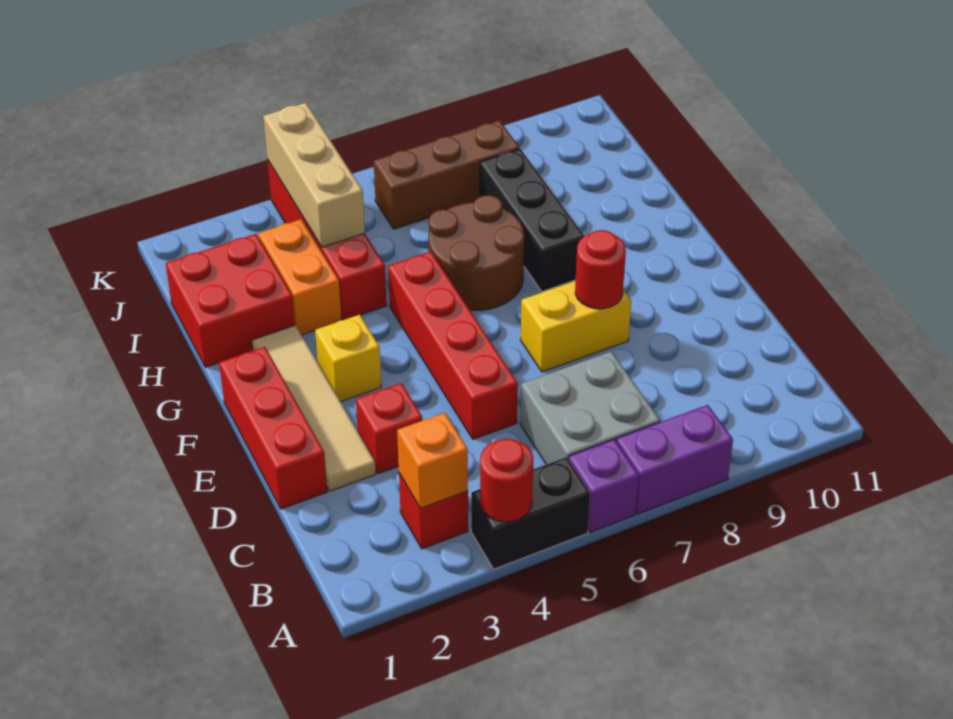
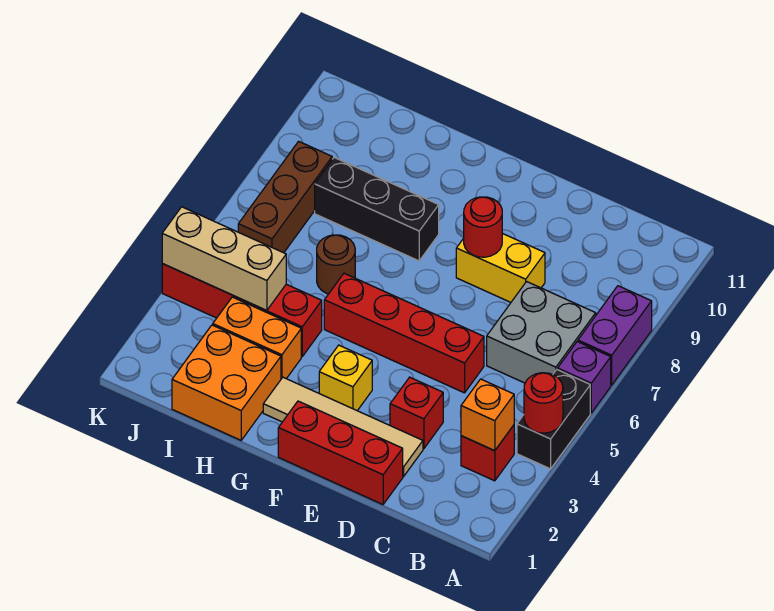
yellow brick E7:E8 level 1 -> yellow brick D8:E8 level 1
brown round brick G6:H7 level 1 -> brown round brick H6 level 1
red brick H1:I2 level 1 -> orange brick H1:I2 level 1

